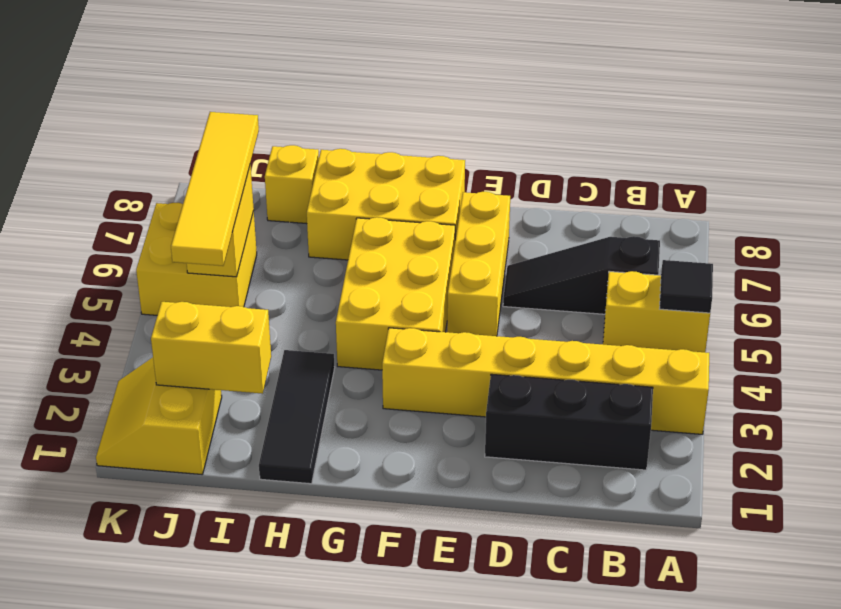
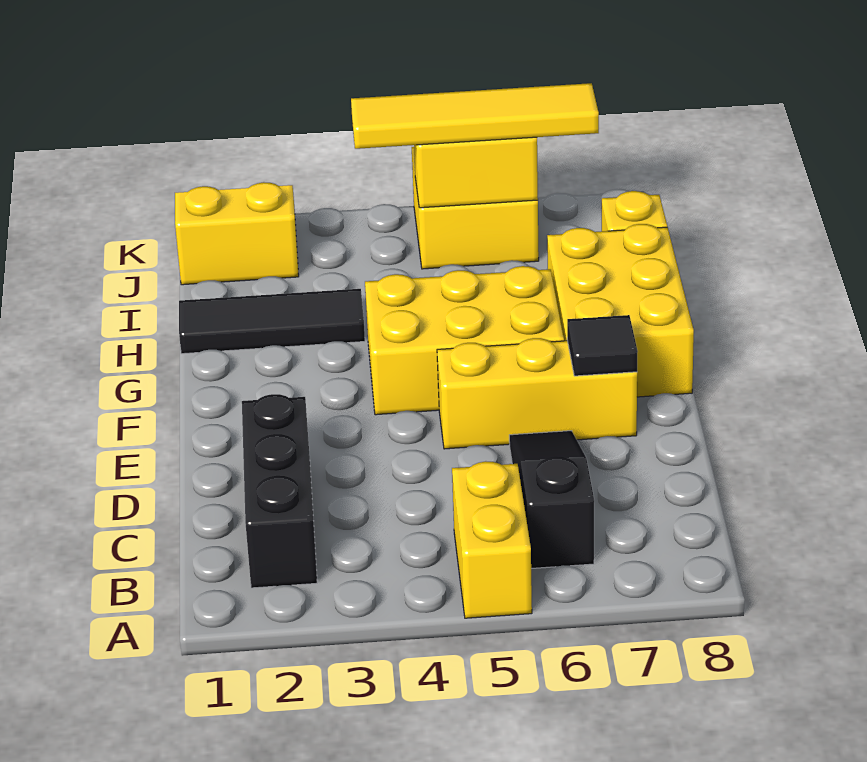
yellow brick A3:F3 level 1 -> none
black tile A5 level 2 -> black tile E7 level 2
yellow brick I2:J2 level 2 -> none

